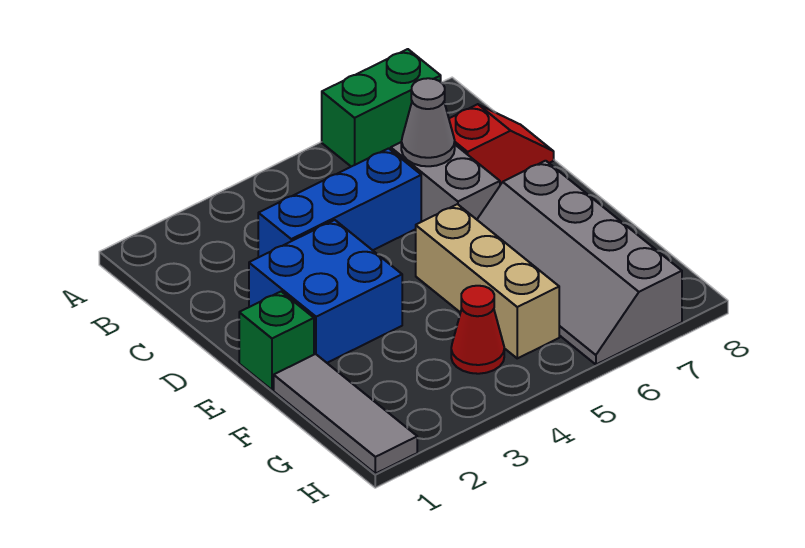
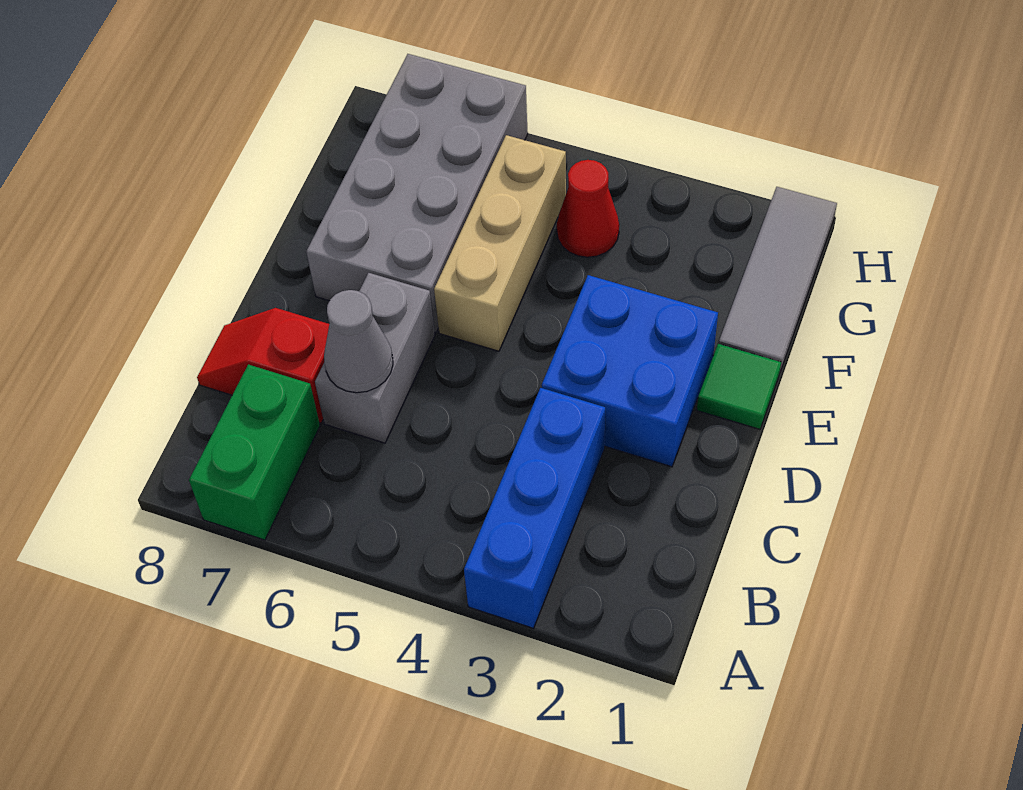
green brick A6:A7 level 1 -> green brick A7:B7 level 1
blue brick C3:C5 level 1 -> blue brick A3:C3 level 1
green brick E1 level 1 -> green tile E1 level 1
grey slope E6:H7 level 1 top 7 -> grey brick E6:H7 level 1

